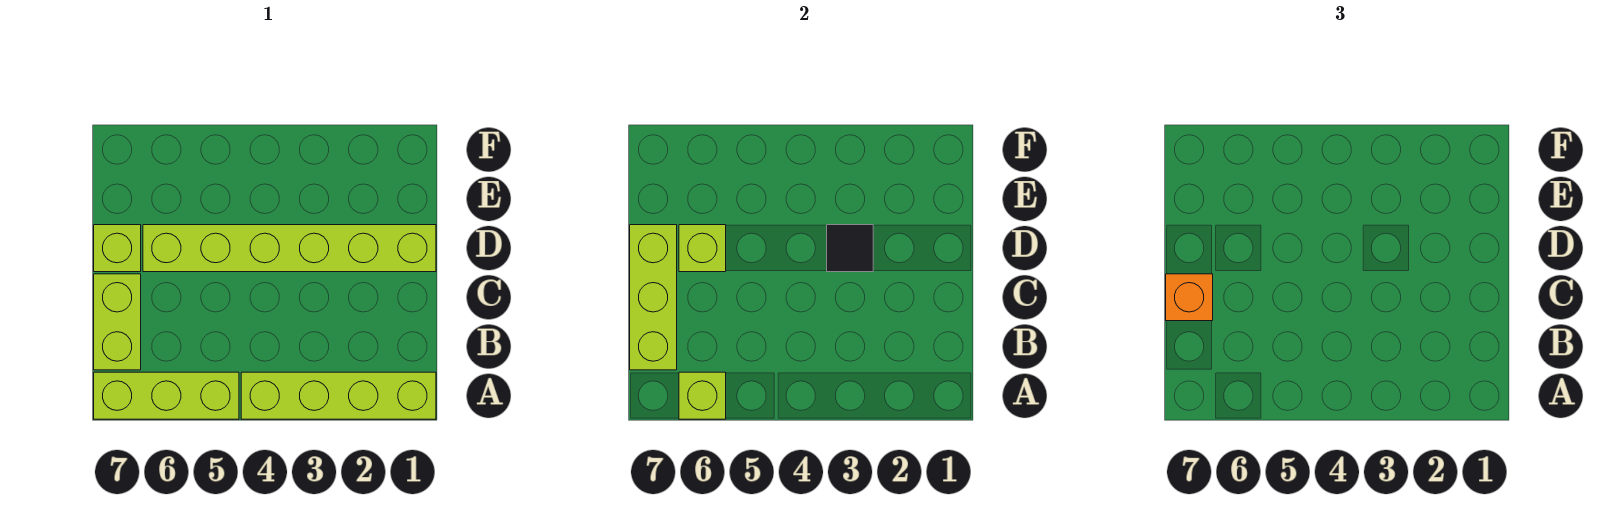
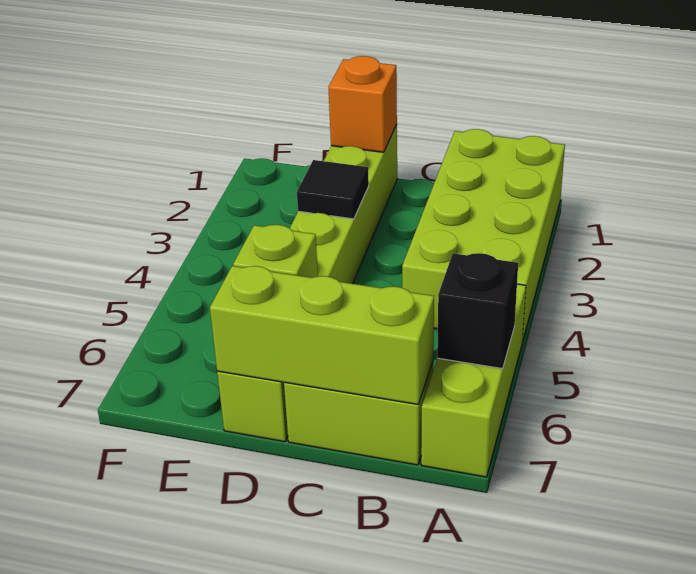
lime brick A1:A4 level 1 -> lime brick A1:B4 level 1
lime brick A6 level 2 -> black brick A6 level 2
orange brick C7 level 3 -> orange brick D1 level 2

